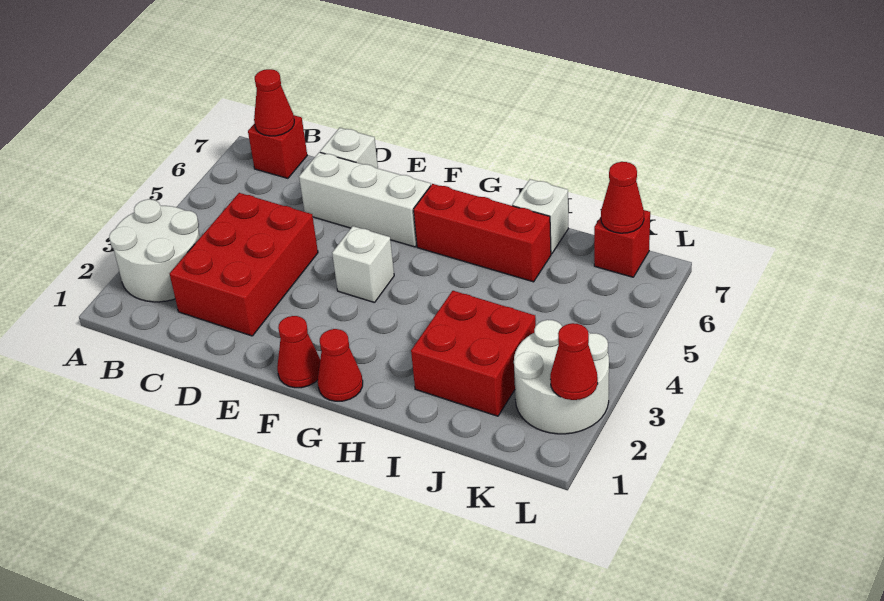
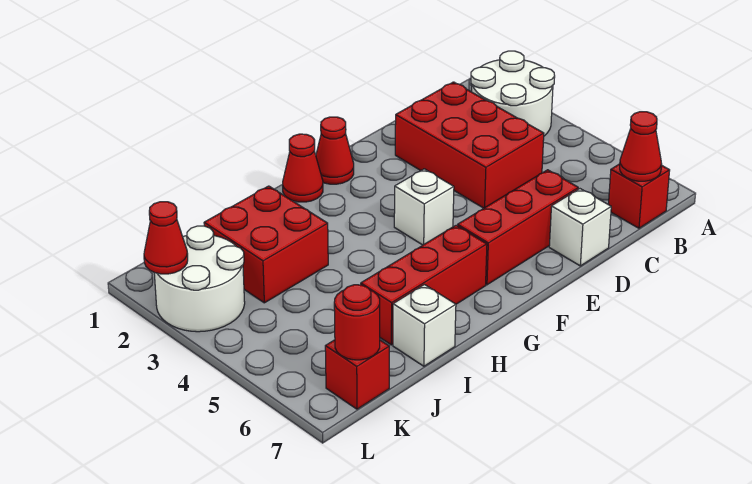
white brick D6:F6 level 1 -> red brick D6:F6 level 1
red cone K7 level 2 -> red round brick K7 level 2

